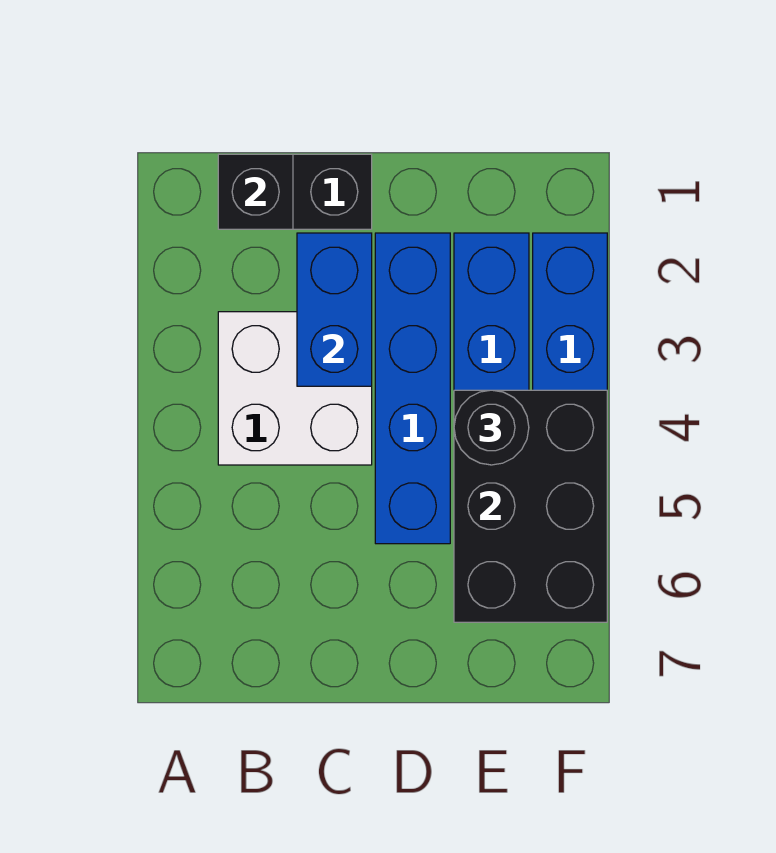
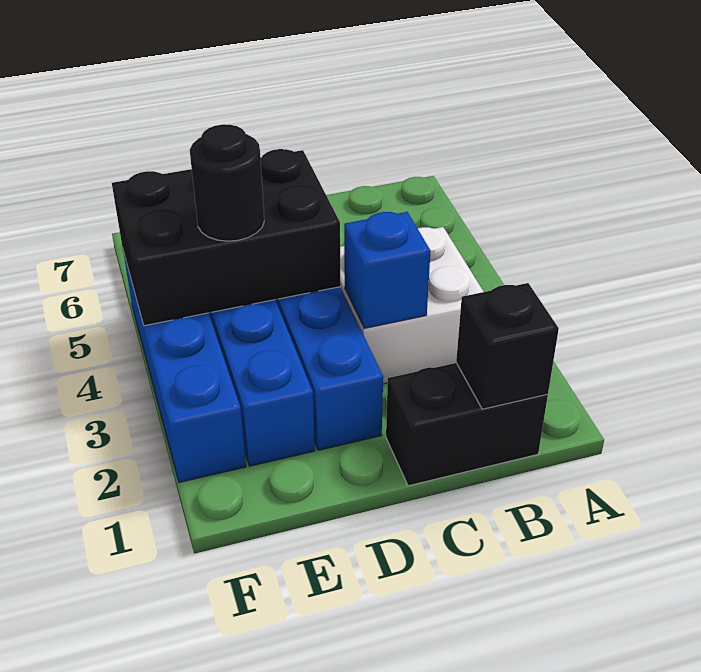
blue brick C2:C3 level 2 -> blue brick C3 level 2
black brick E4:F6 level 2 -> black brick D4:F5 level 2

